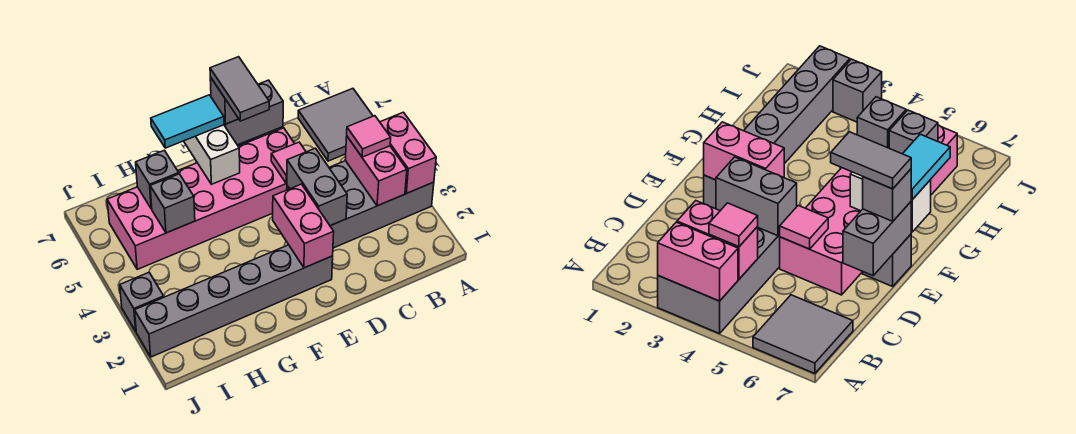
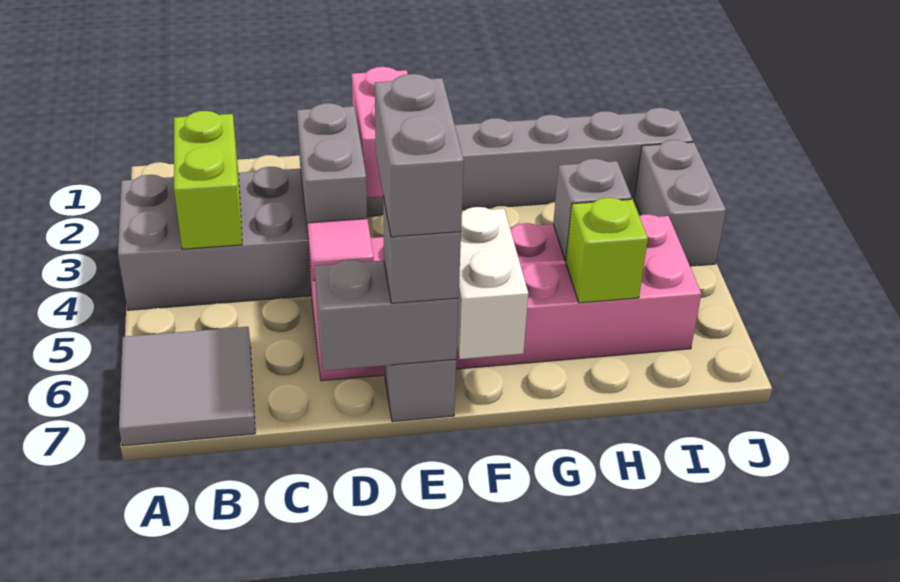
pink brick A3:A4 level 2 -> none
pink brick B3:B4 level 2 -> lime brick B3:B4 level 2
pink tile B4 level 3 -> none
grey tile E6:E7 level 4 -> grey brick E6:E7 level 4
cyan tile F7:G7 level 3 -> none
grey brick H6 level 2 -> lime brick H6 level 2
grey brick J3 level 1 -> grey brick J3:J4 level 1

